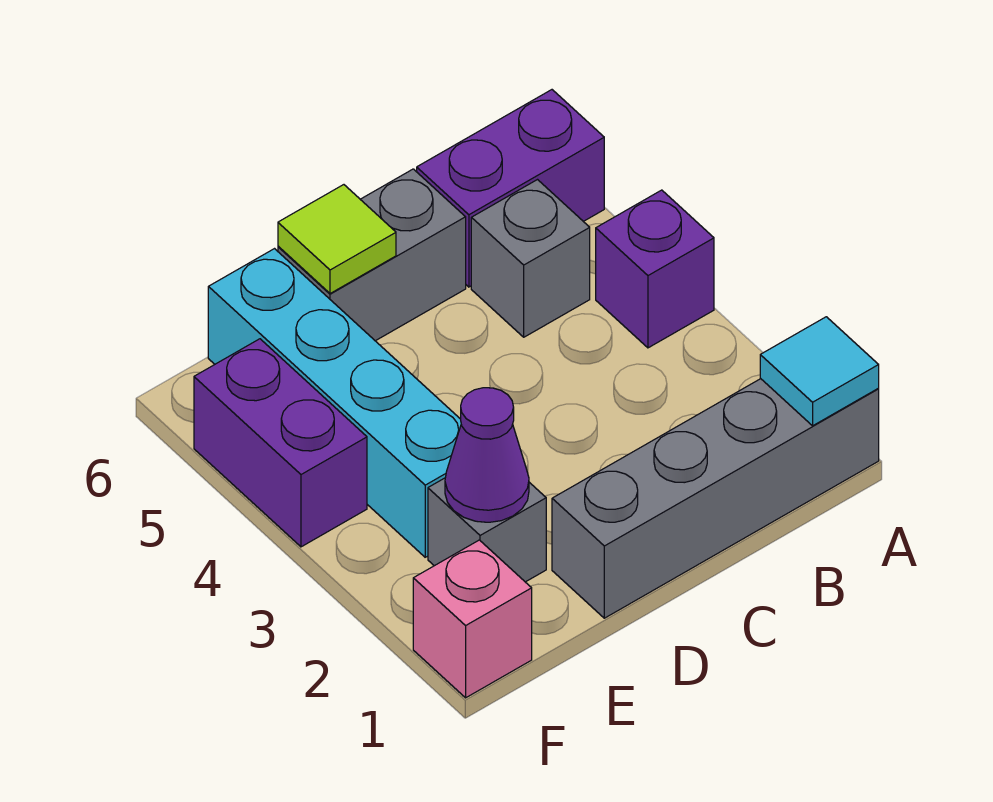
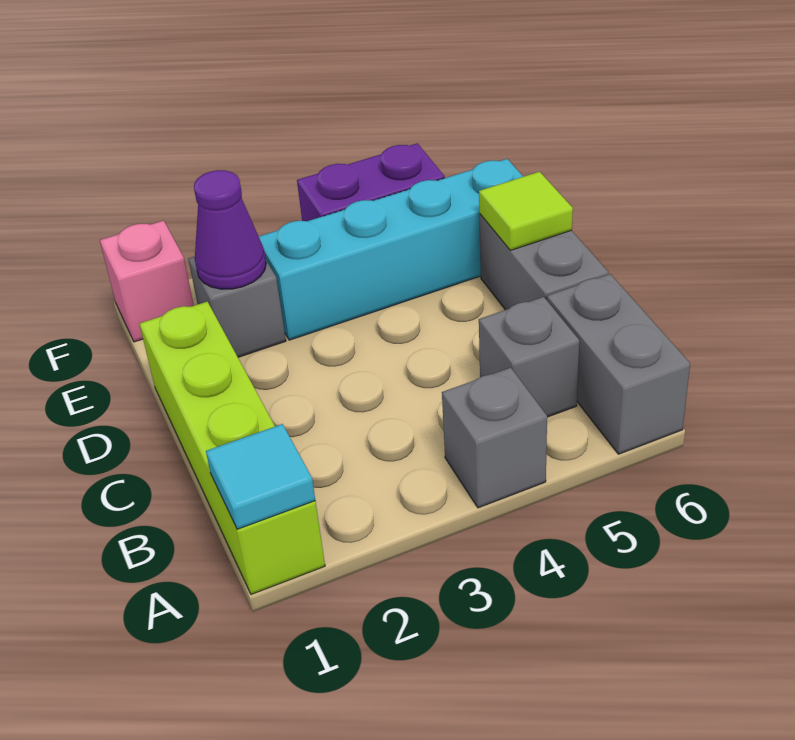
grey brick A1:D1 level 1 -> lime brick A1:D1 level 1
purple brick A4 level 1 -> grey brick A4 level 1
purple brick A6:B6 level 1 -> grey brick A6:B6 level 1

